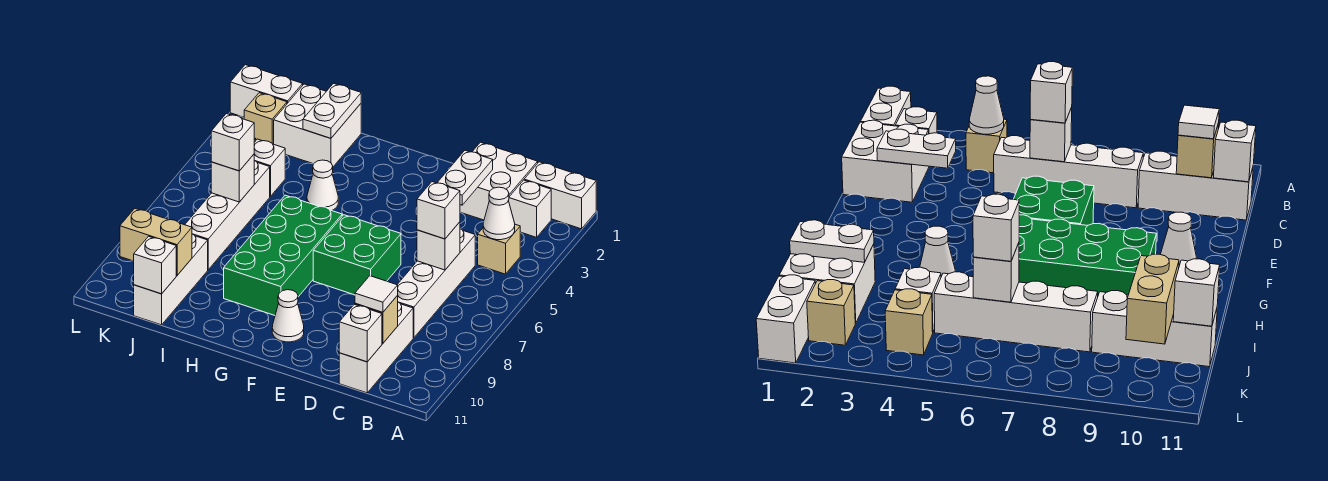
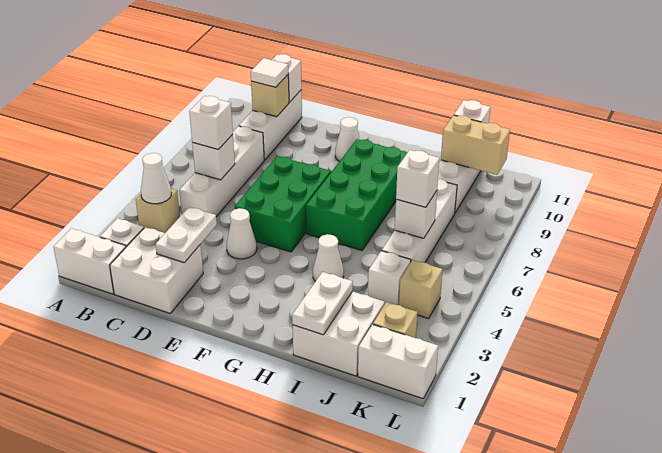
none -> white cone E4 level 1
green brick E6:F7 level 1 -> green brick E5:F7 level 1

